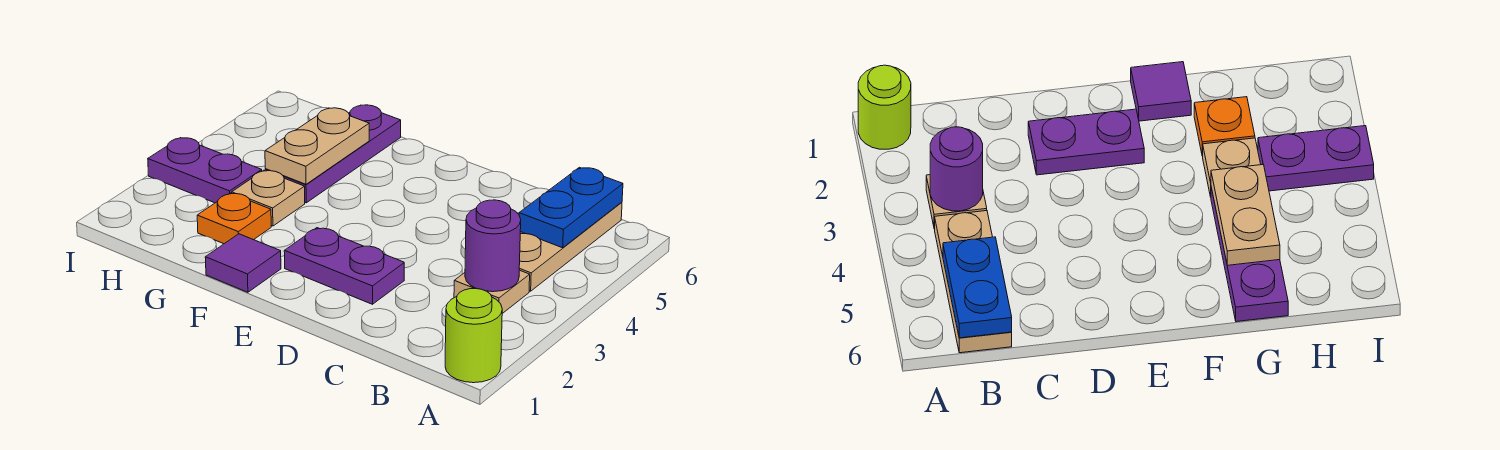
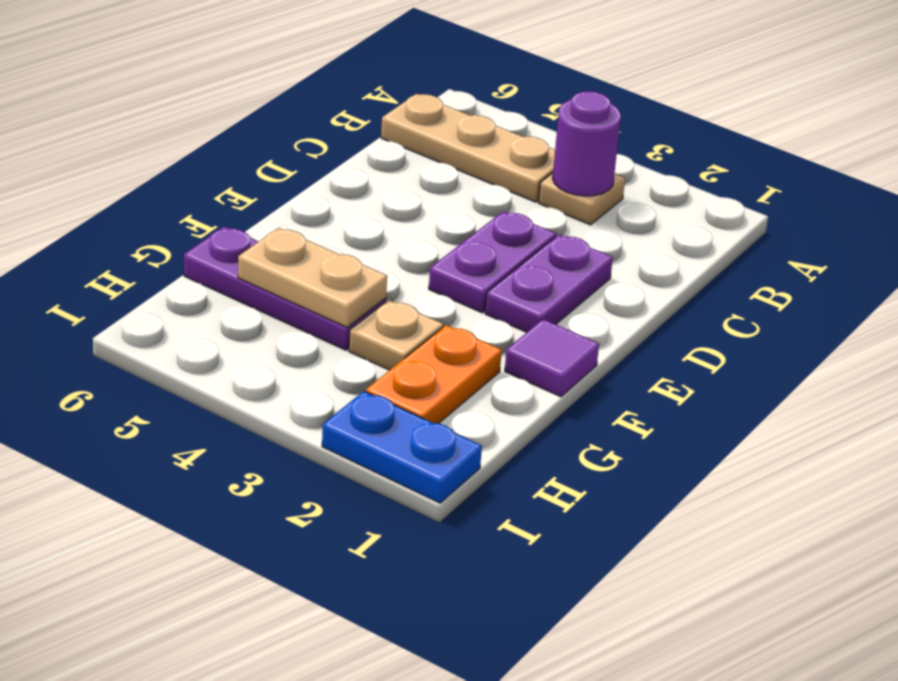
lime round brick A1 level 1 -> none
blue plate B5:B6 level 2 -> blue plate I1:I2 level 1
orange plate G2 level 1 -> orange plate G2:H2 level 1
purple plate H3:I3 level 1 -> purple plate D3:E3 level 1

